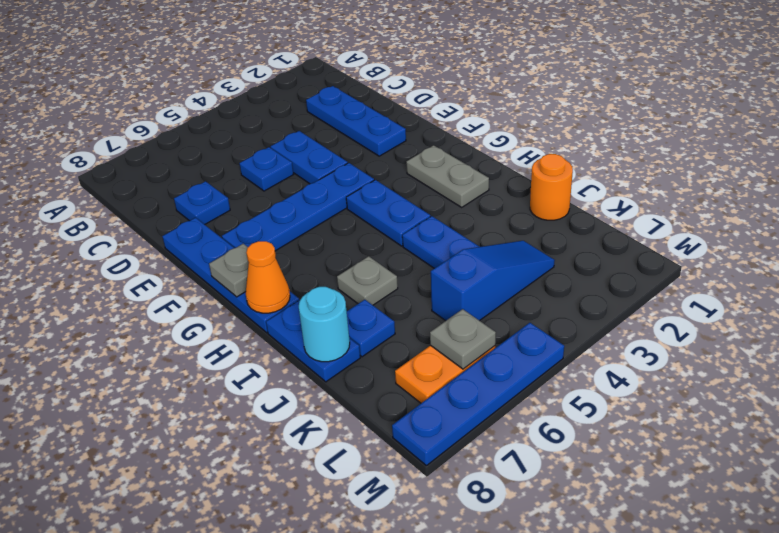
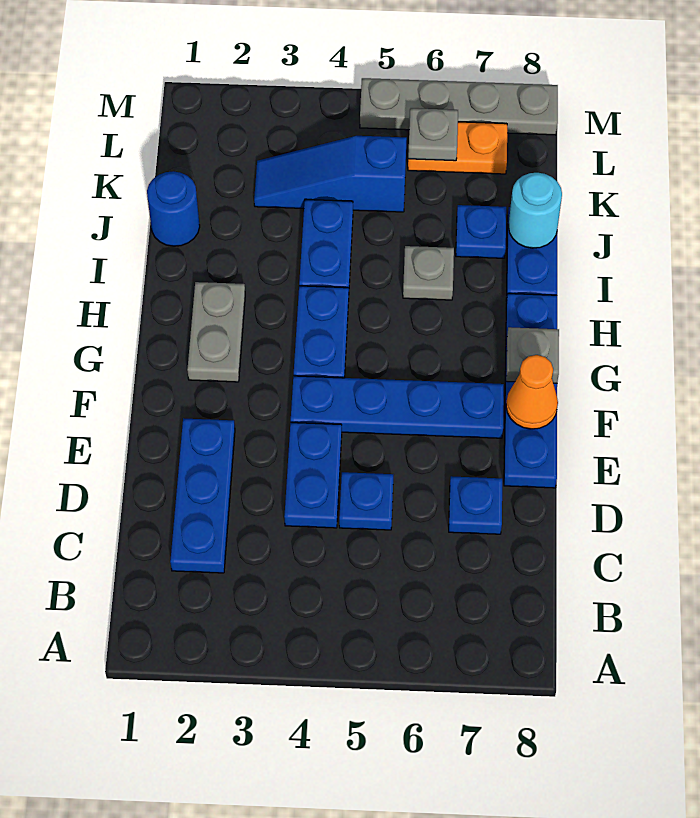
orange cone H8 level 2 -> orange cone F8 level 2
orange round brick J1 level 1 -> blue round brick J1 level 1
blue plate M5:M8 level 1 -> grey plate M5:M8 level 1

